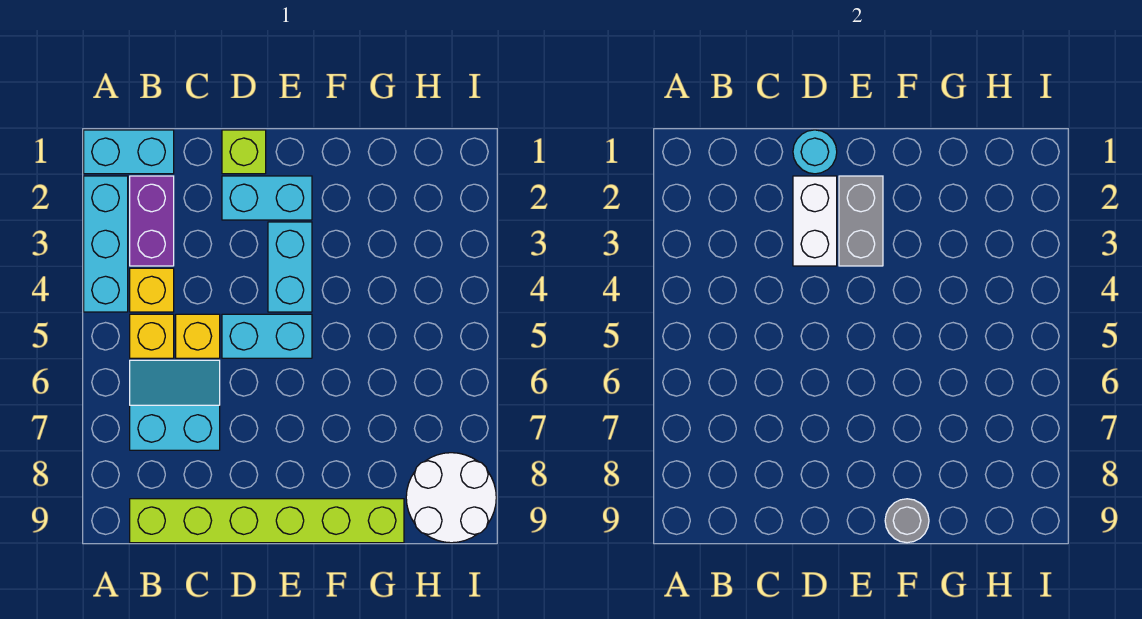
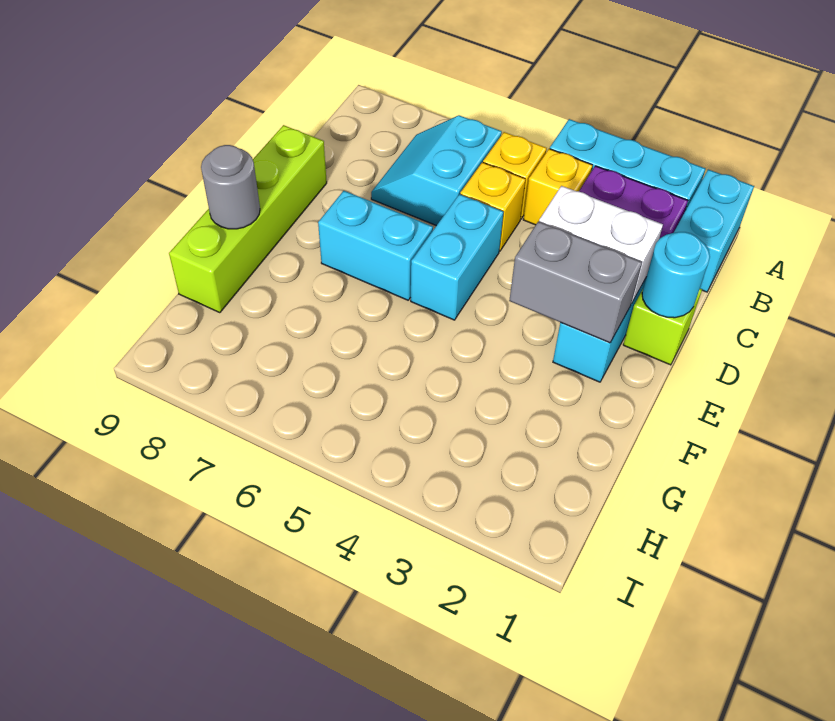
cyan slope B6:C7 level 1 top 7 -> cyan slope B6:C7 level 1 top 6
lime brick B9:G9 level 1 -> lime brick D9:G9 level 1
cyan brick E3:E4 level 1 -> cyan brick E6:E7 level 1
white round brick H8:I9 level 1 -> none

